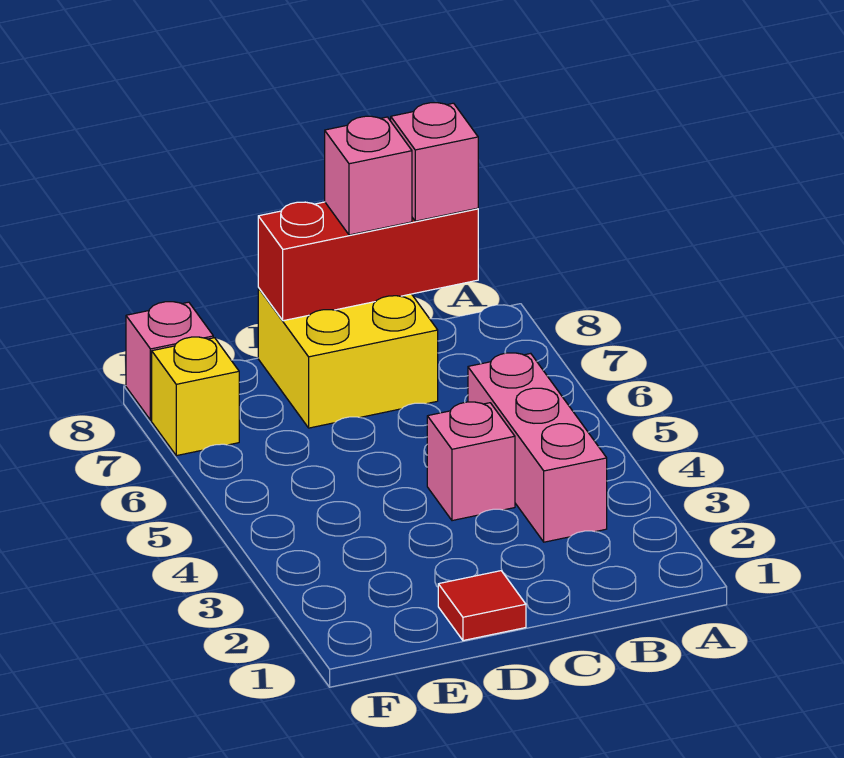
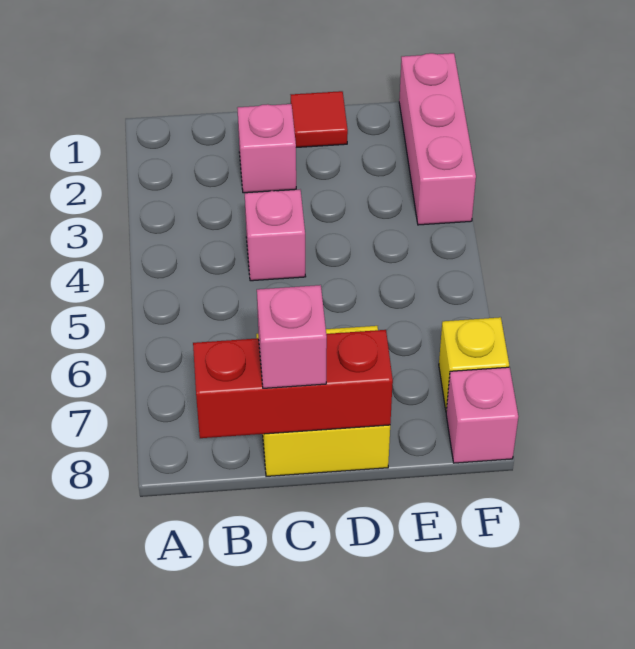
pink brick B3:B5 level 1 -> pink brick F1:F3 level 1
pink brick B8 level 3 -> pink brick C2 level 1

